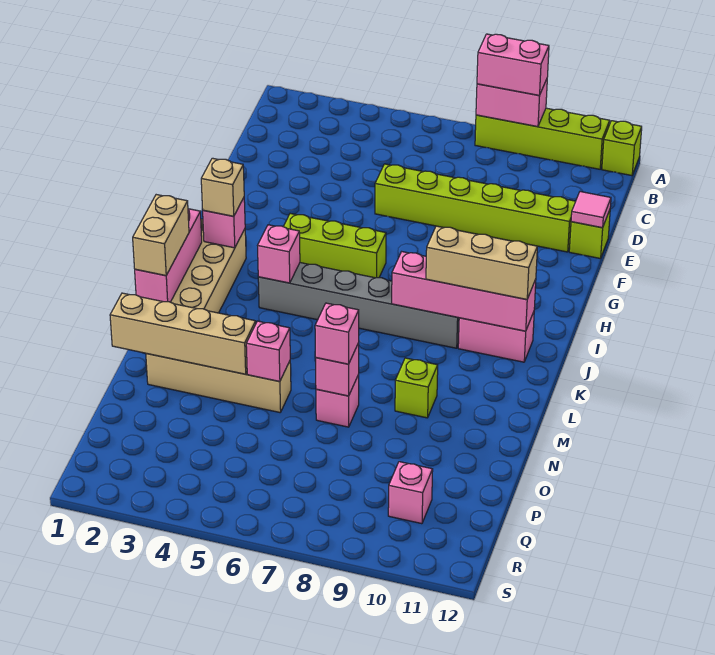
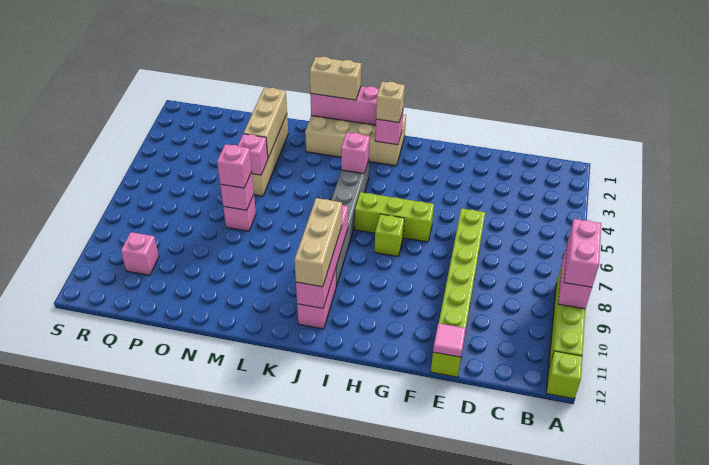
lime brick H4:H6 level 1 -> lime brick G6:I6 level 1
lime brick M9 level 1 -> lime brick H7 level 1
tan brick N1:N4 level 2 -> tan brick N2:N4 level 2

